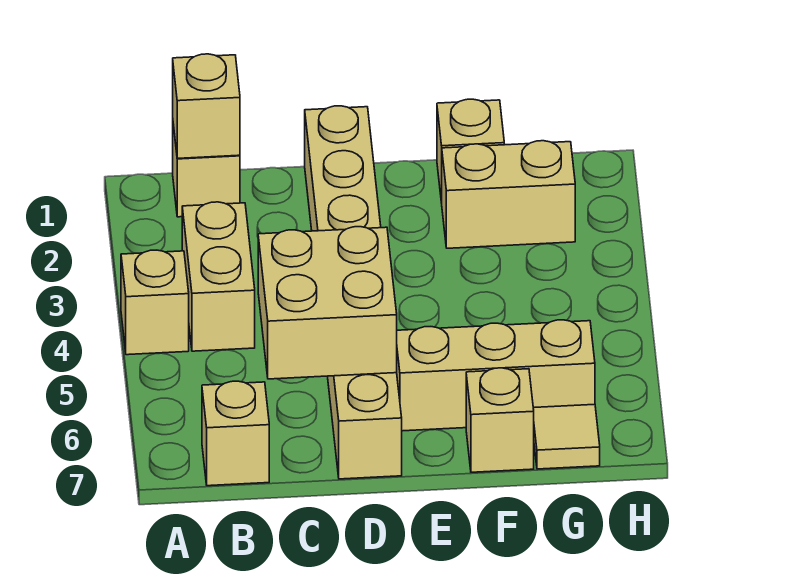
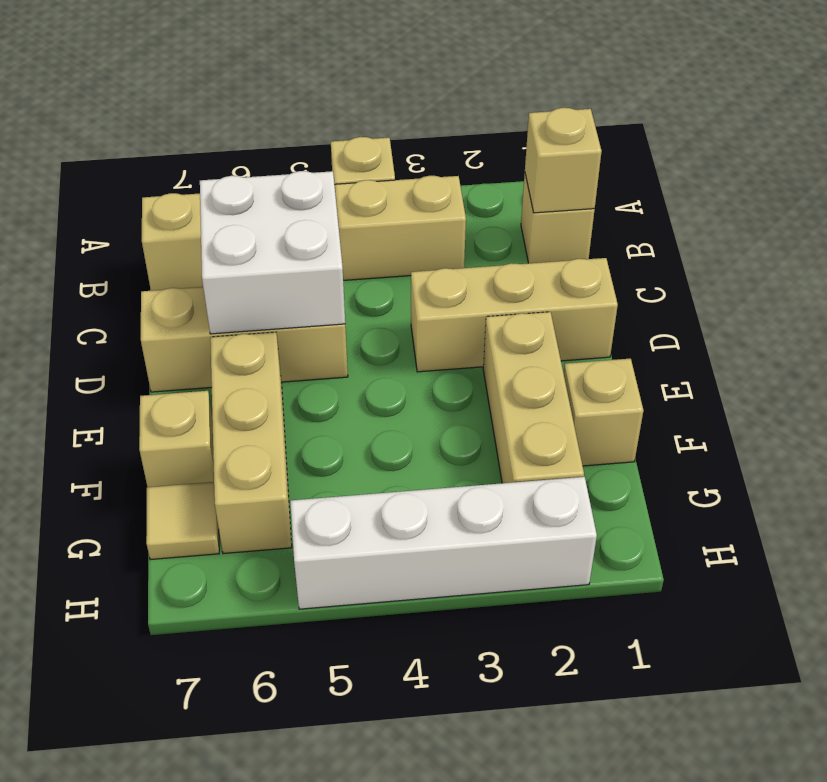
tan brick C5:D6 level 2 -> white brick C5:D6 level 2
tan brick F2:G2 level 1 -> tan brick E2:G2 level 1
none -> white brick H2:H5 level 1

